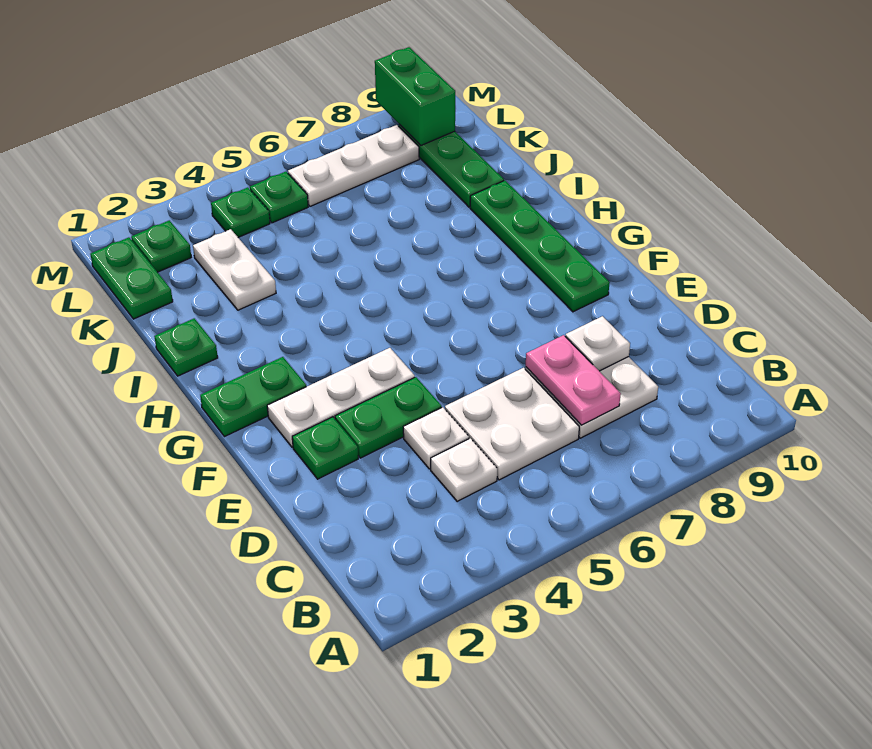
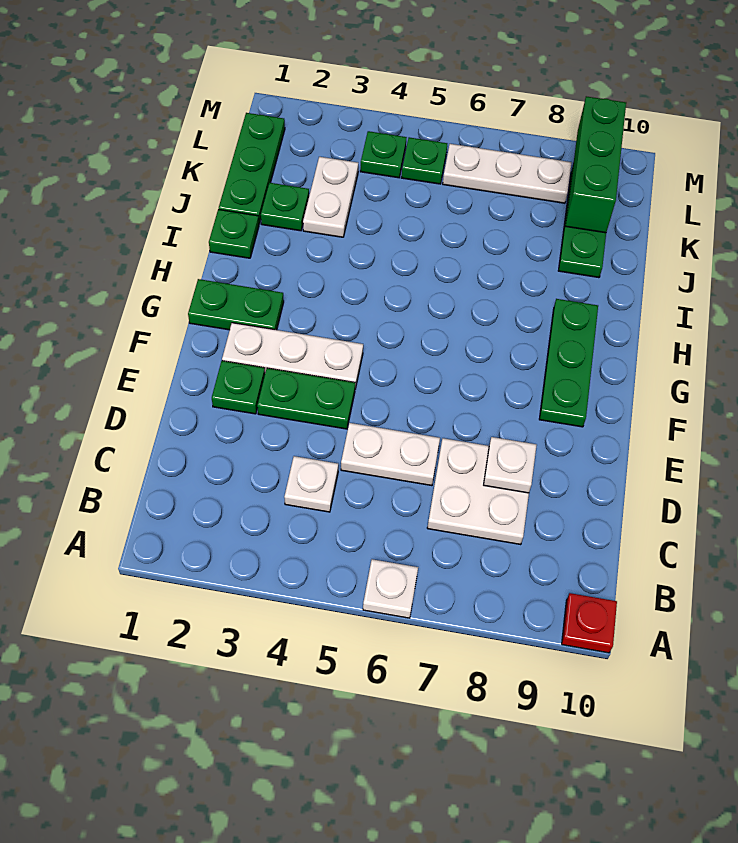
none -> red plate A10 level 1
white plate C5:D6 level 1 -> white plate D5:D6 level 1
pink plate C7:D7 level 2 -> none
white plate D4 level 1 -> white plate A6 level 1
green plate F9:I9 level 1 -> green plate F9:H9 level 1
green plate K1:L1 level 1 -> green plate J1:L1 level 1
green plate L2 level 1 -> green plate J2 level 1
green brick L9:M9 level 2 -> green brick K9:M9 level 2

